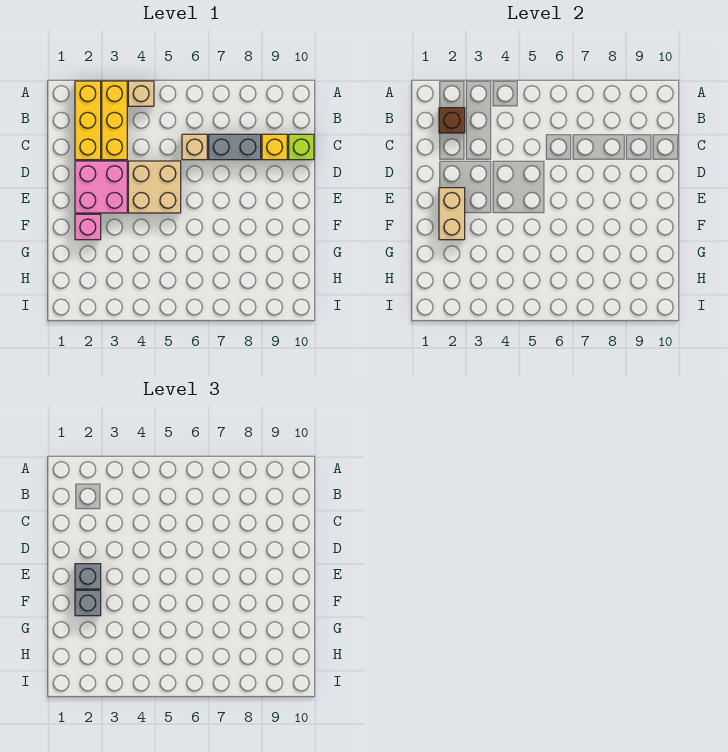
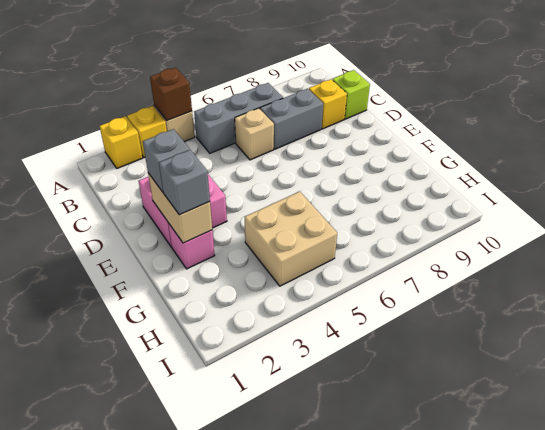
yellow brick A2:C2 level 1 -> yellow brick A2 level 1
yellow brick A3:C3 level 1 -> yellow brick A3 level 1
brown brick B2 level 2 -> brown brick A4 level 2
none -> grey brick B5:B7 level 1
tan brick D4:E5 level 1 -> tan brick G4:H5 level 1

